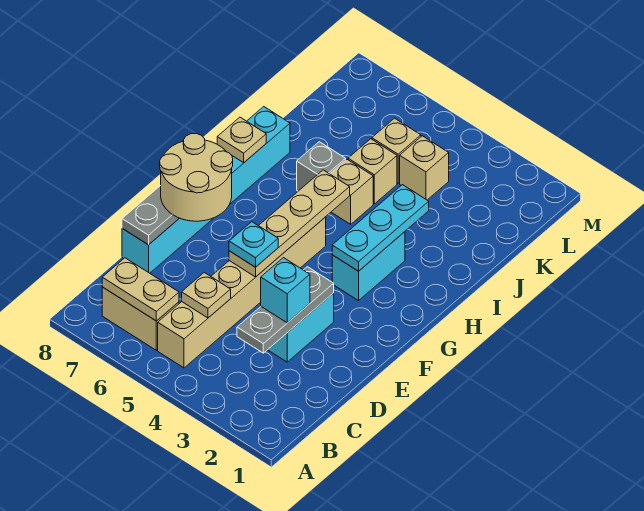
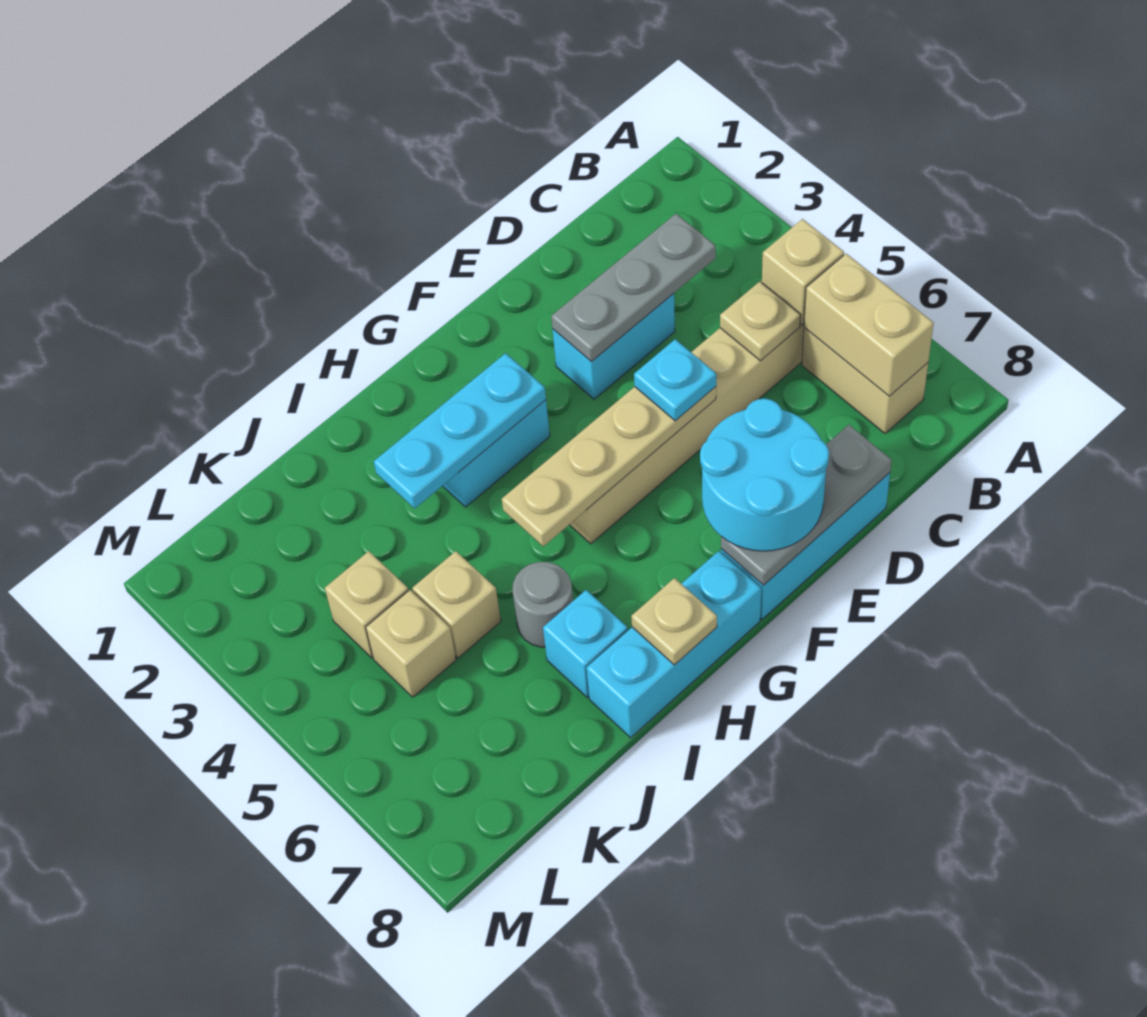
tan plate B6:B7 level 2 -> tan brick B6:B7 level 2
cyan brick D3 level 3 -> cyan brick I7 level 1
tan round brick E7:F8 level 3 -> cyan round brick E7:F8 level 3
tan brick I5 level 1 -> tan brick B5 level 2
grey brick I6 level 1 -> grey round brick I6 level 1

